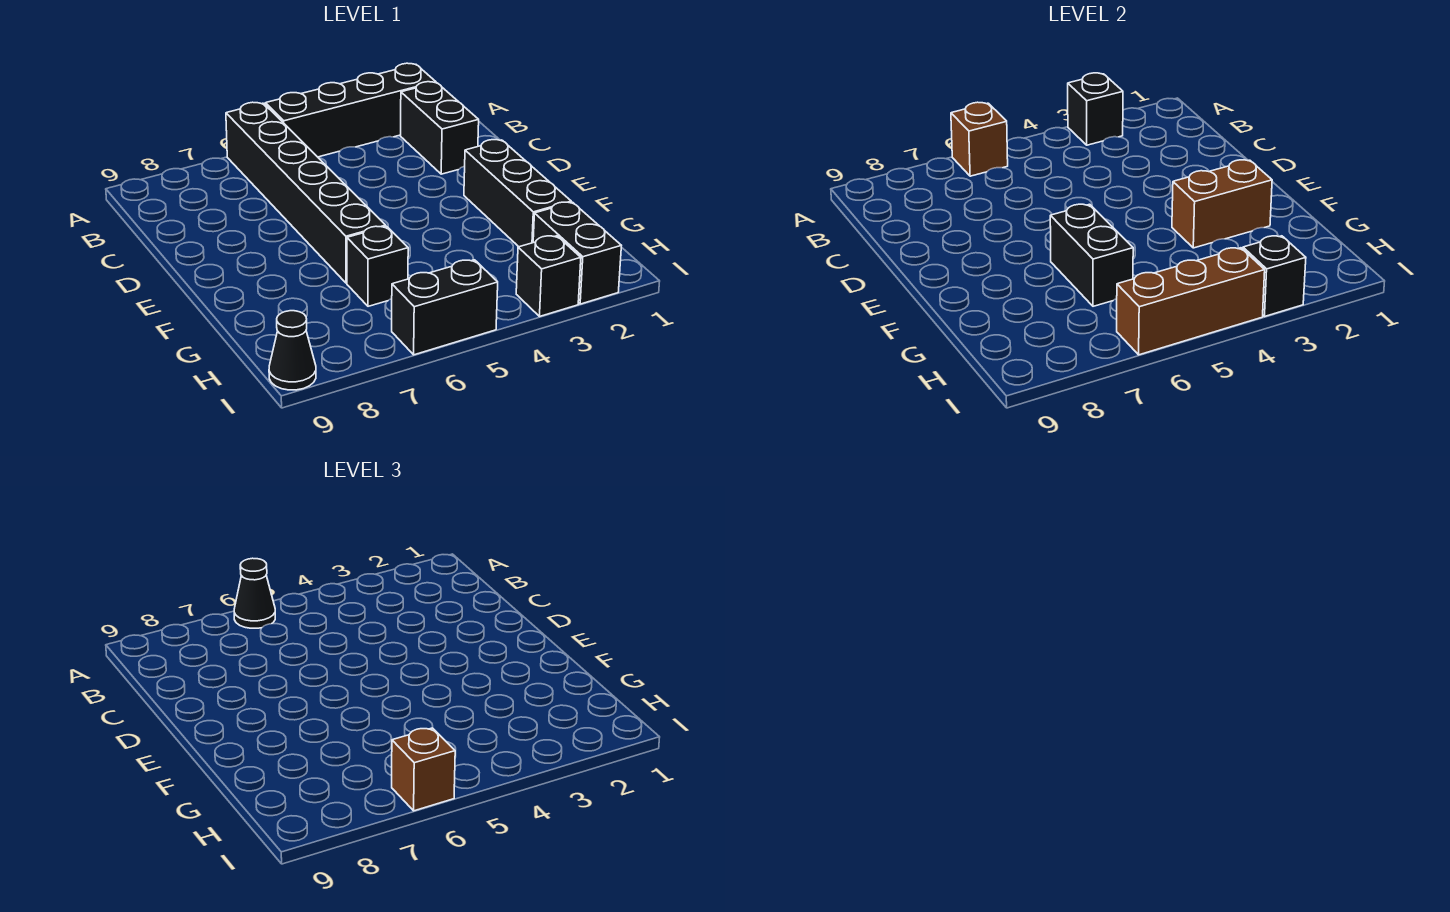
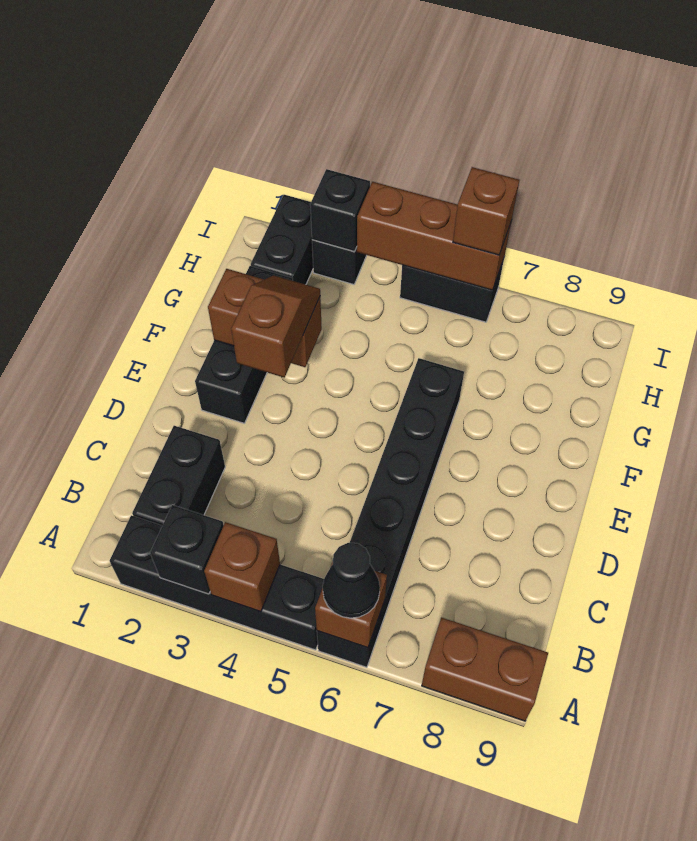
none -> brown brick A4 level 2
none -> brown brick A8:A9 level 1
none -> brown slope E3:F3 level 3 top E
black brick F6:G6 level 2 -> none
black brick G6 level 1 -> none
black cone I9 level 1 -> none

